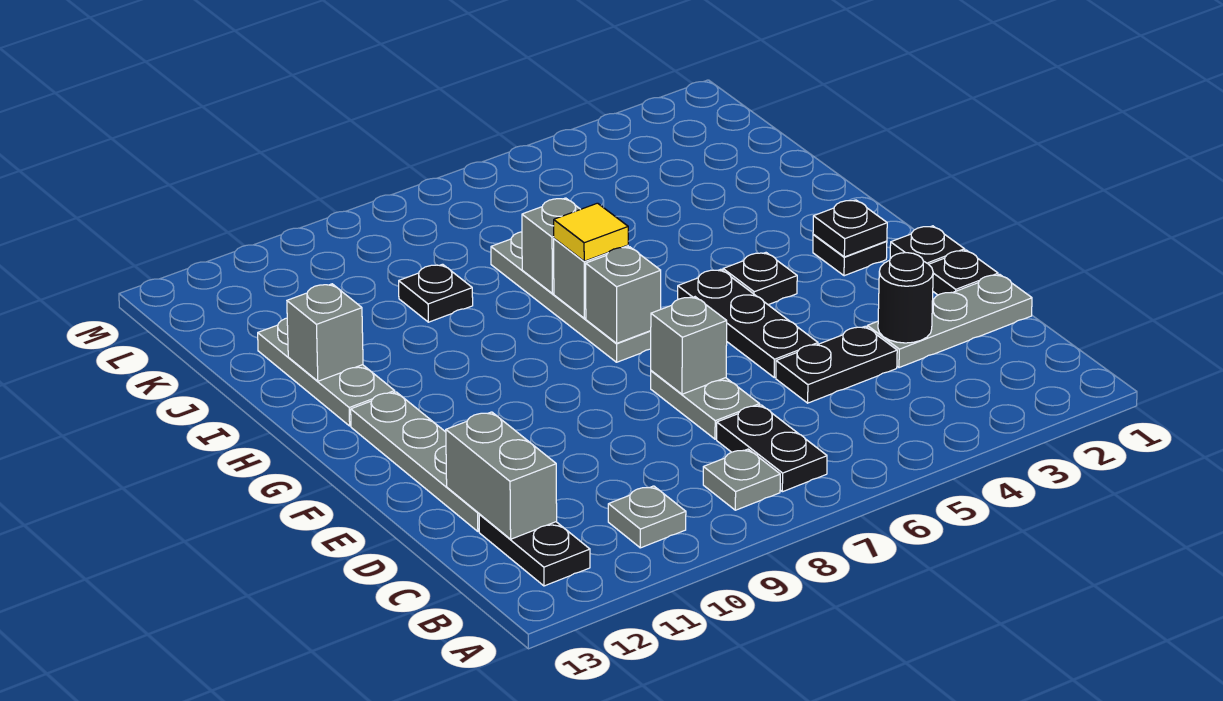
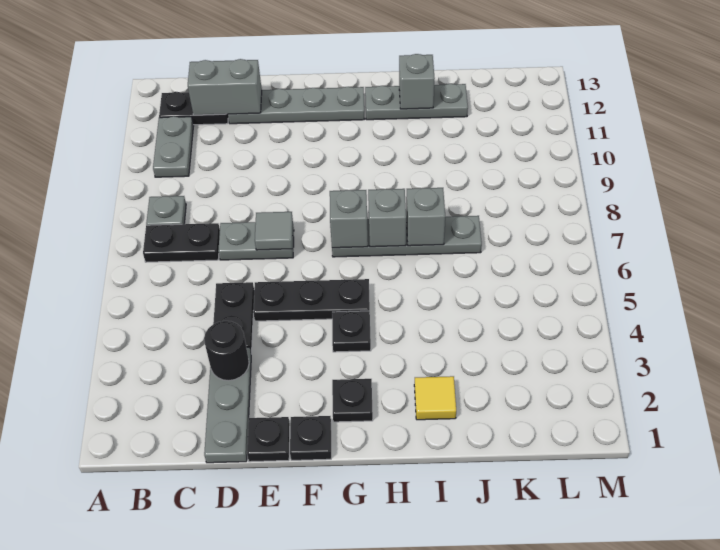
grey plate B10 level 1 -> grey plate B10:B11 level 1
grey brick E7 level 2 -> grey tile E7 level 2
black plate G2 level 2 -> none
yellow tile H7 level 3 -> yellow tile I2 level 1
black plate J9 level 1 -> none

